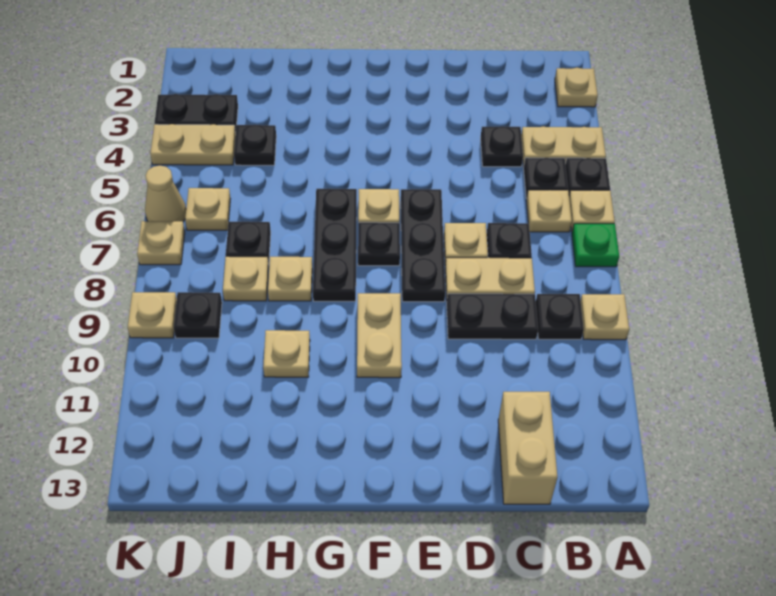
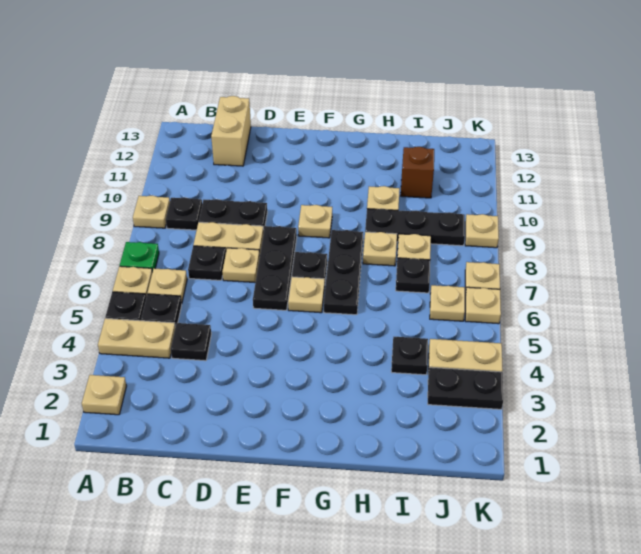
tan plate F9:F10 level 1 -> tan plate F9 level 1
none -> brown brick I11 level 1
black plate J9 level 1 -> black plate H9:J9 level 1
tan cone K6 level 1 -> tan plate K6 level 1

